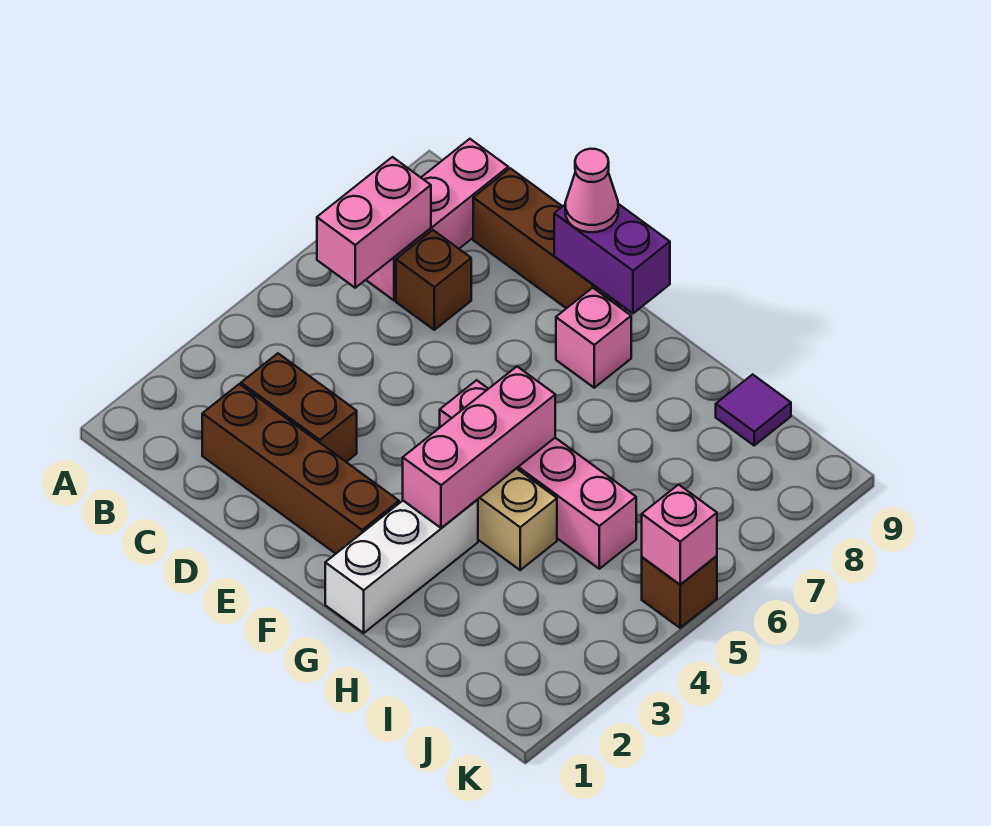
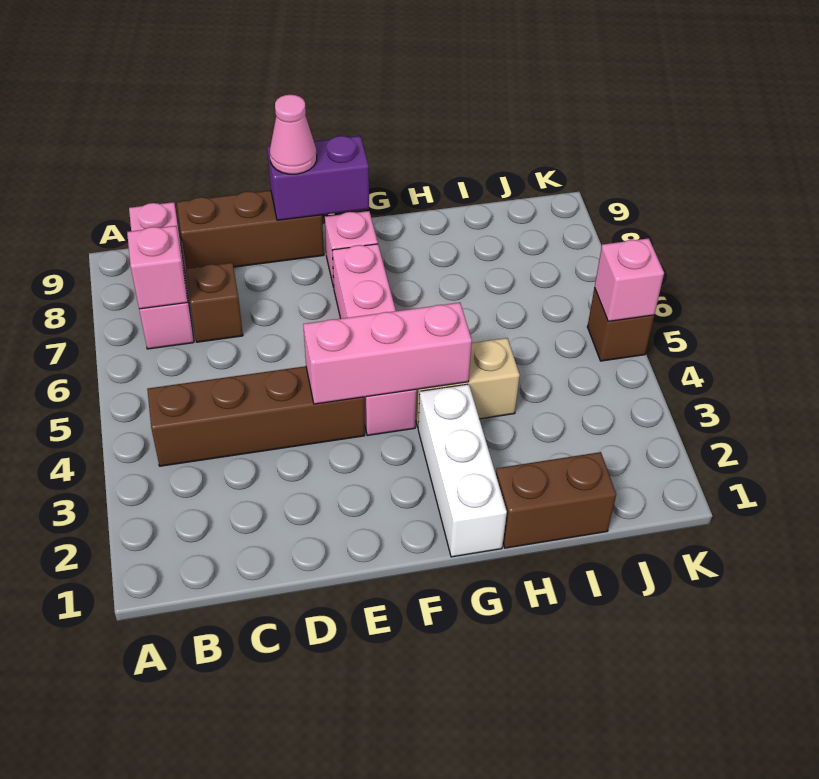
pink brick B6:B7 level 2 -> pink brick B7 level 2
brown brick C2:F2 level 1 -> brown brick B4:E4 level 1
brown brick C3:D3 level 1 -> brown brick H1:I1 level 1
pink brick F5:I5 level 1 -> pink brick F4:F7 level 1
pink brick G3:G5 level 2 -> pink brick E4:G4 level 2
purple tile I9 level 1 -> none

